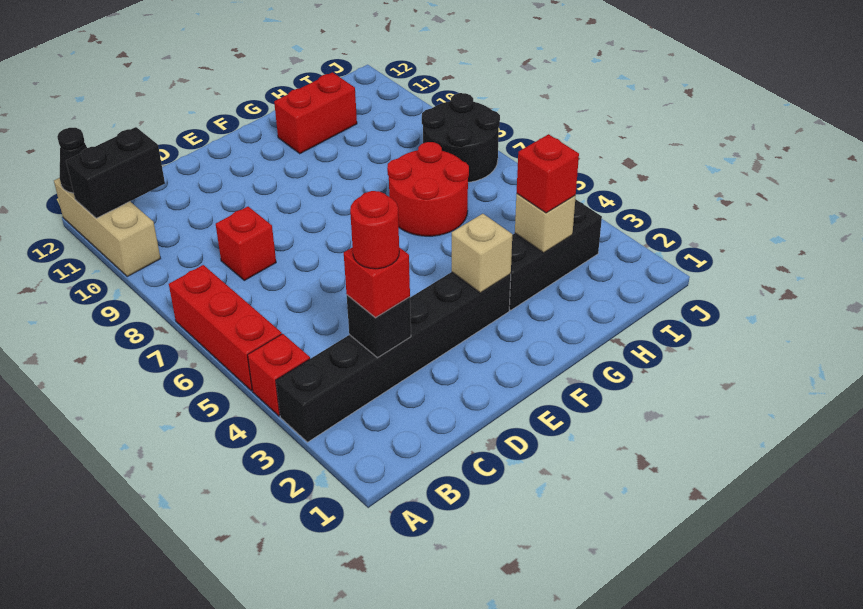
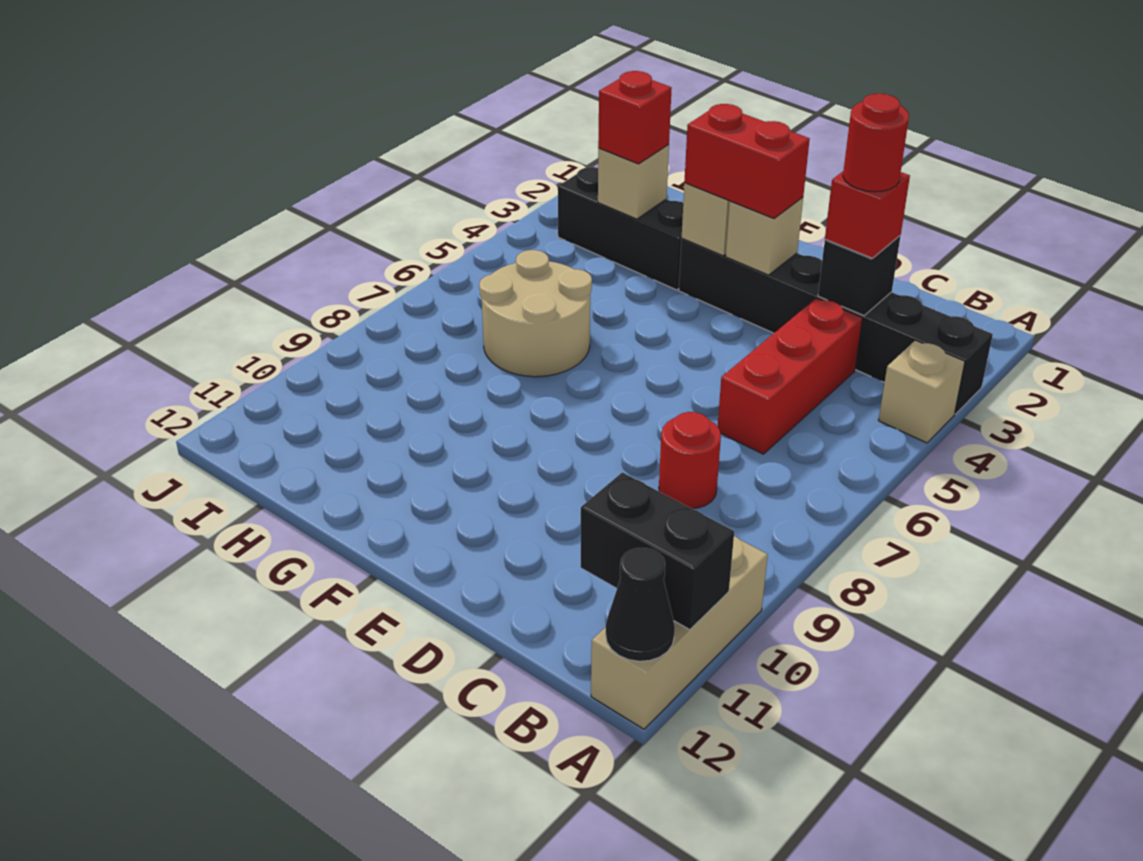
red brick A4 level 1 -> tan brick A4 level 1
red brick A5:A7 level 1 -> red brick C4:C6 level 1
red brick C8 level 1 -> red round brick C8 level 1
none -> tan brick E3 level 2
red round brick G6:H7 level 1 -> tan round brick G6:H7 level 1
red brick G11:H11 level 1 -> red brick E3:F3 level 3
black round brick I7:J8 level 1 -> none

